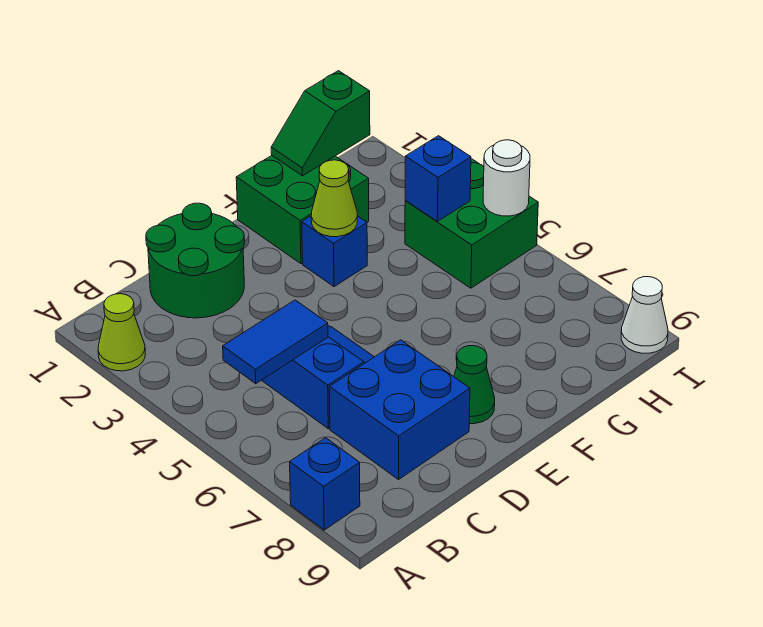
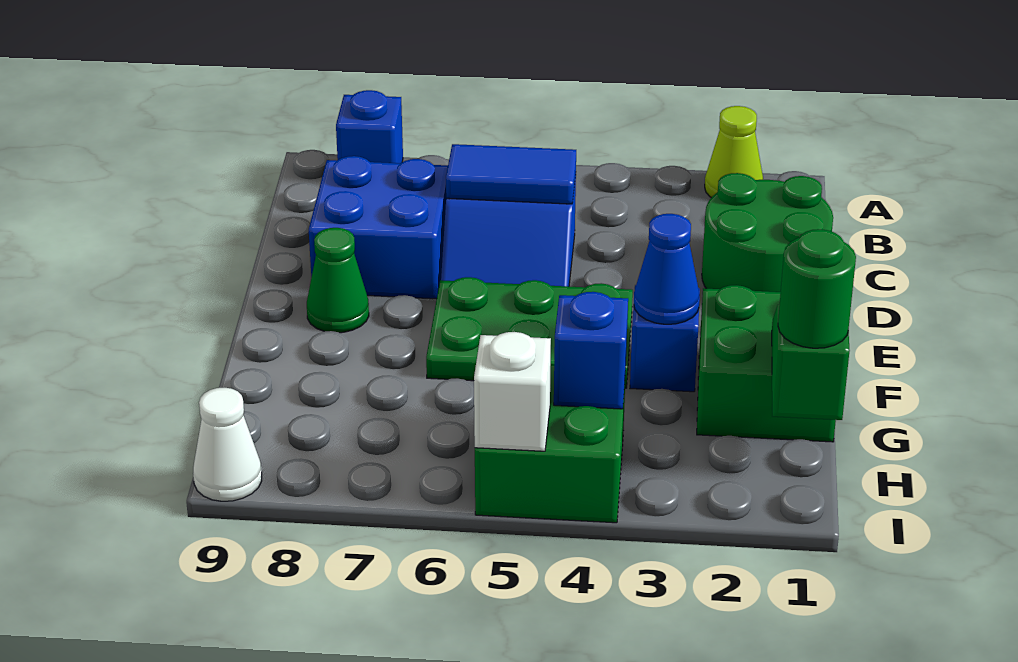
blue tile B5:C5 level 2 -> blue tile C5:C6 level 2
none -> green plate E4:F6 level 1
lime cone F3 level 2 -> blue cone F3 level 2
none -> green round brick H1 level 3
white round brick I5 level 2 -> white brick I5 level 2

